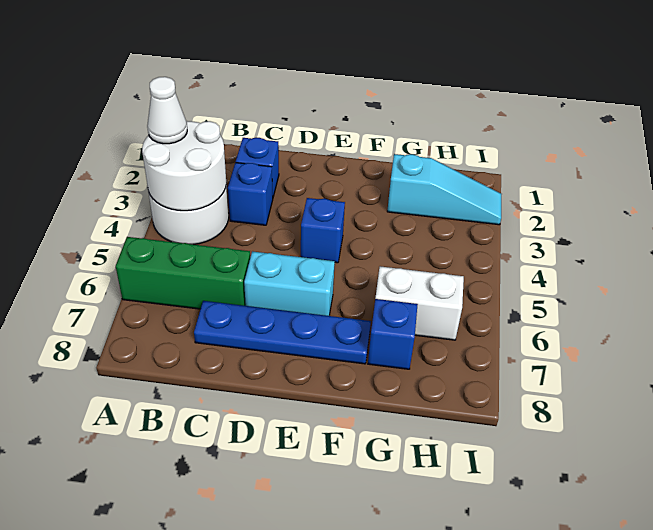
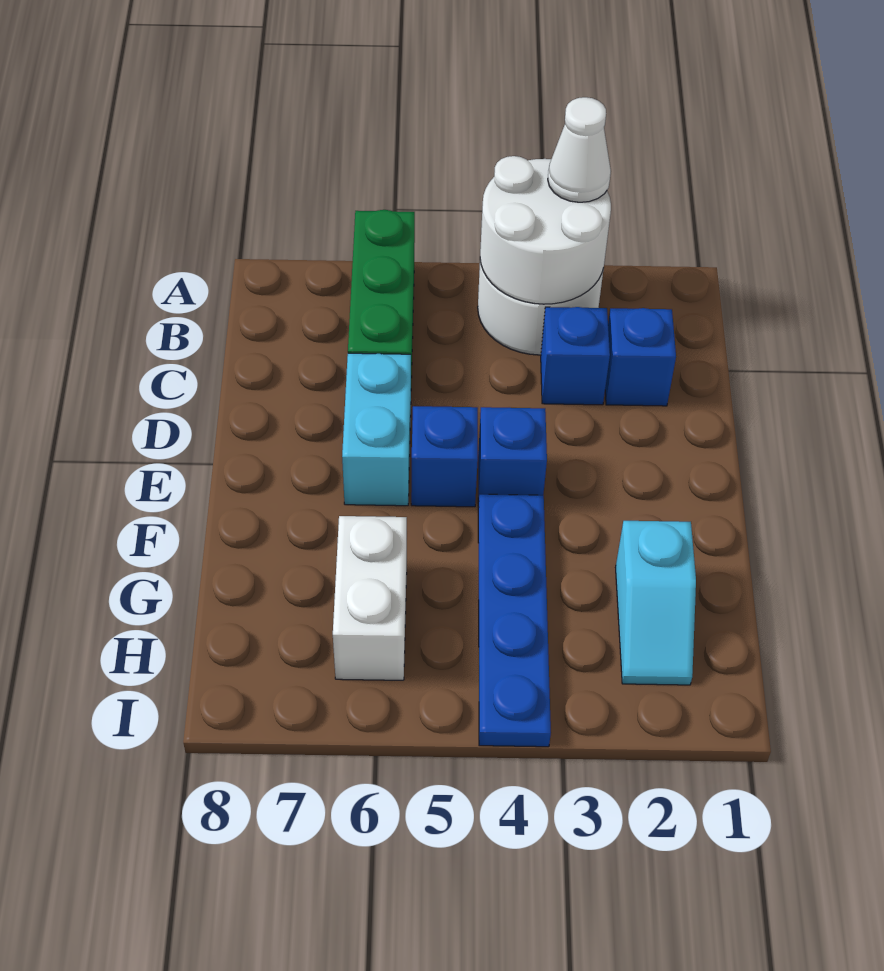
blue plate C7:F7 level 1 -> blue plate F4:I4 level 1
cyan slope G2:I2 level 1 top G -> cyan slope G2:H2 level 1 top G
blue brick G7 level 1 -> blue brick E5 level 1

